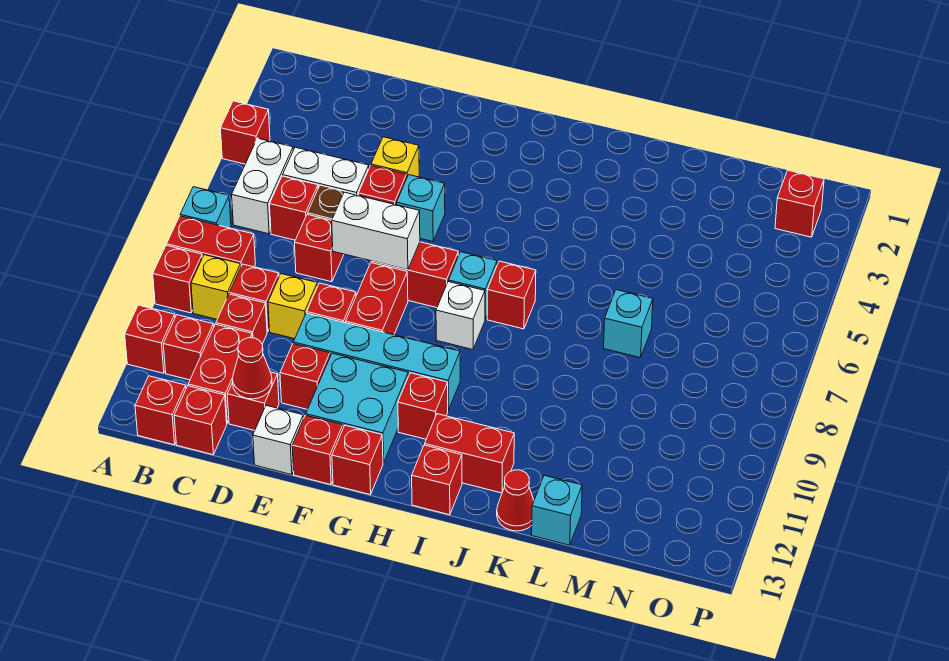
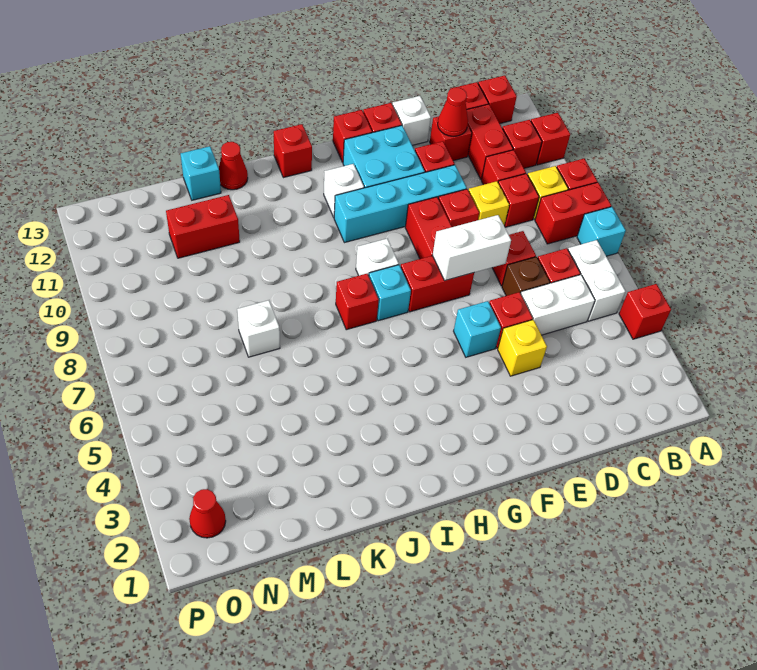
red brick H11 level 1 -> white brick H11 level 1
red brick I12:J12 level 1 -> red brick L11:M11 level 1
cyan brick L7 level 1 -> white brick L7 level 1
red brick O2 level 1 -> red cone O2 level 1

